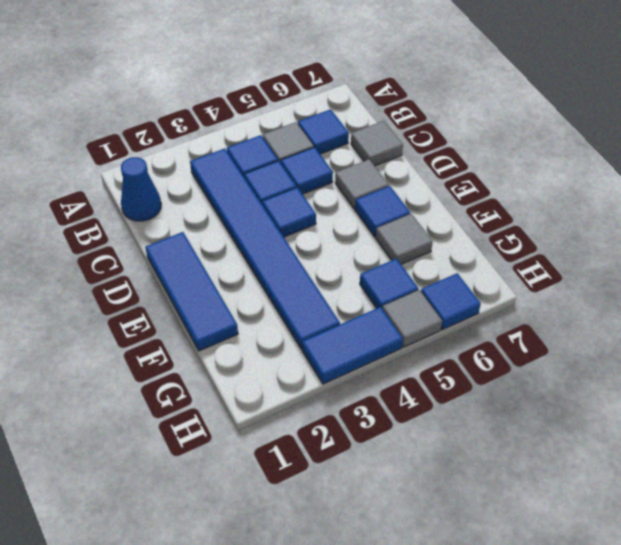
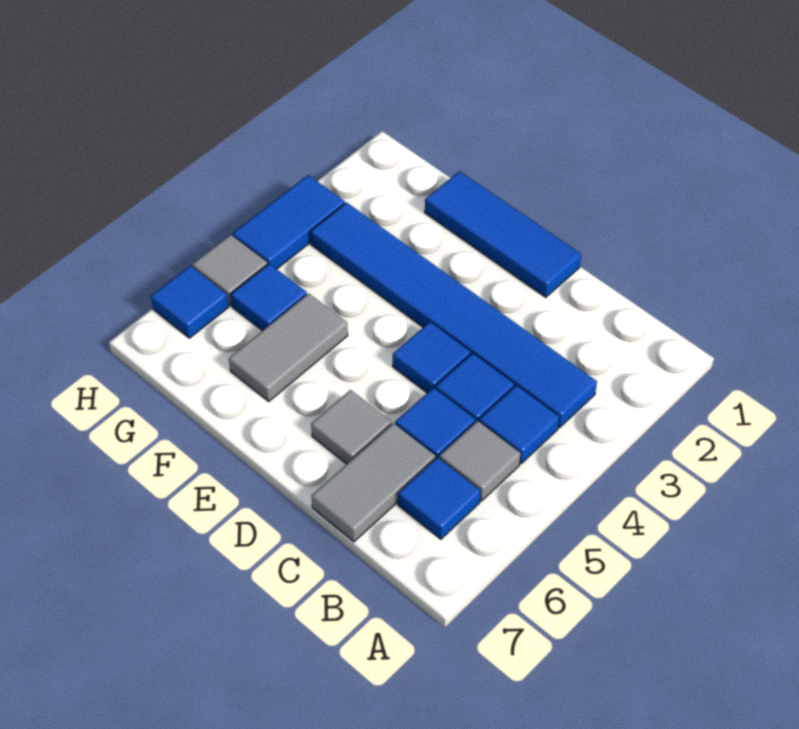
blue cone B1 level 1 -> none
grey tile C7 level 1 -> grey tile C6:C7 level 1
blue tile E6 level 1 -> none
grey tile F6 level 1 -> grey tile F5:F6 level 1

